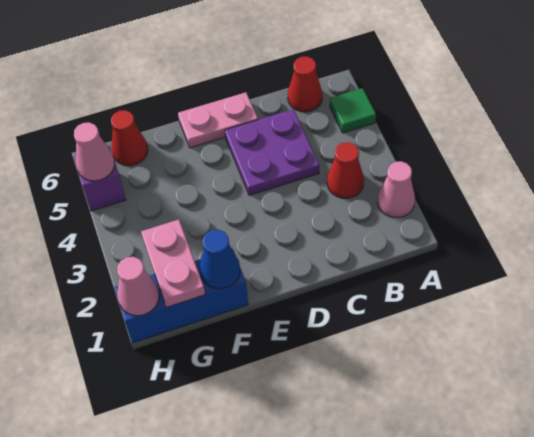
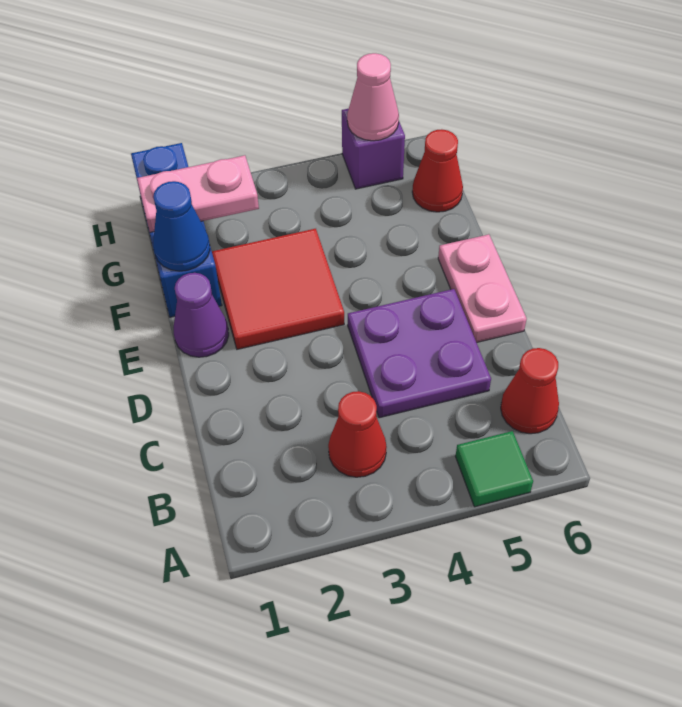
pink cone A2 level 1 -> none
none -> purple cone E1 level 1
none -> red tile E2:F3 level 1
pink cone H1 level 2 -> none

